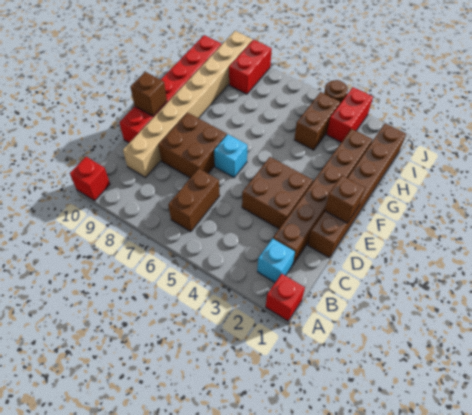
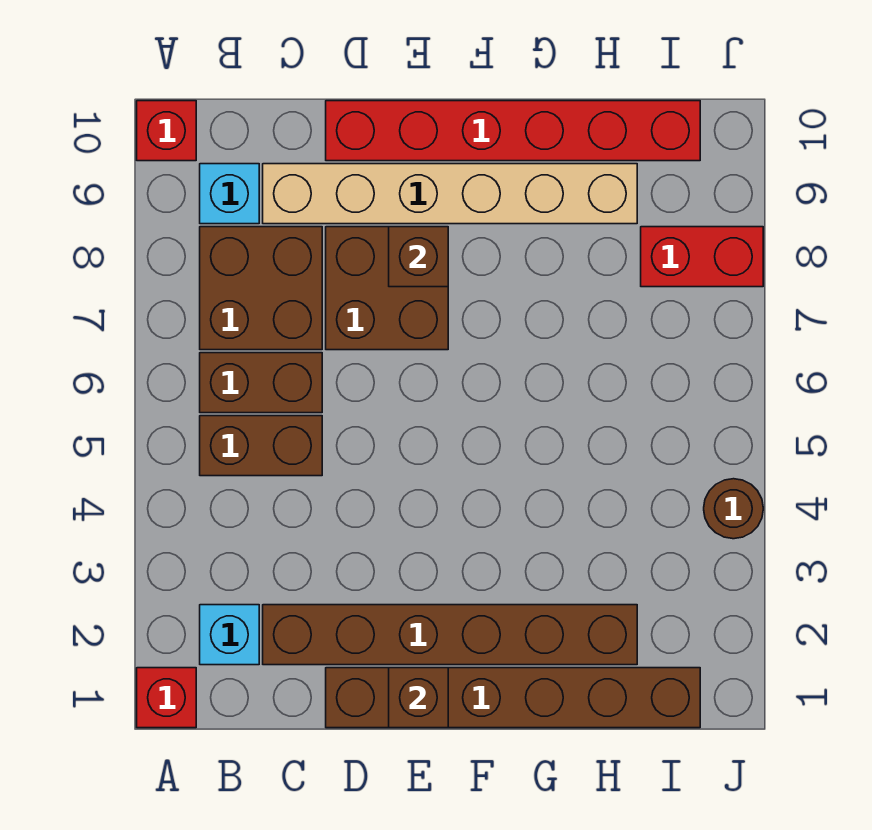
tan brick C9:J9 level 1 -> tan brick C9:H9 level 1
brown brick D3:E4 level 1 -> brown brick B7:C8 level 1
cyan brick E6 level 1 -> cyan brick B9 level 1
brown brick E10 level 2 -> brown brick E8 level 2
brown brick H4:I4 level 1 -> brown brick B5:C5 level 1
red brick I3:J3 level 1 -> none

